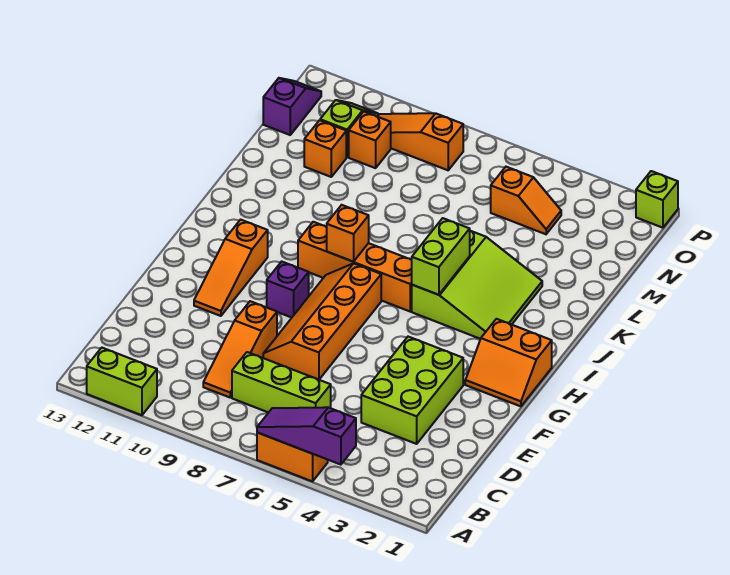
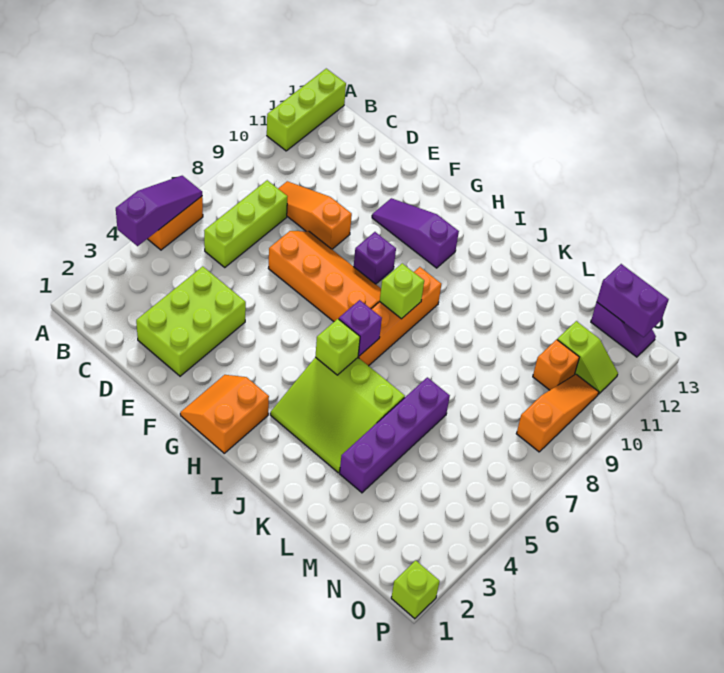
lime brick A11:A12 level 1 -> lime brick A11:A13 level 1
lime brick D3:F4 level 1 -> lime brick D2:E4 level 1
orange slope F11:H11 level 1 top H -> purple slope F11:H11 level 1 top H
lime brick I5:J5 level 2 -> lime brick I5 level 2
none -> purple brick I6 level 2
orange brick I8 level 2 -> lime brick I8 level 2
none -> purple brick L3:L6 level 1
orange brick M11 level 1 -> none
orange slope N4:N5 level 1 top 5 -> none
none -> purple brick N13:O13 level 2

